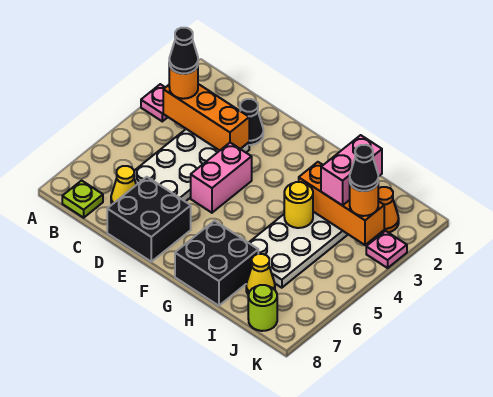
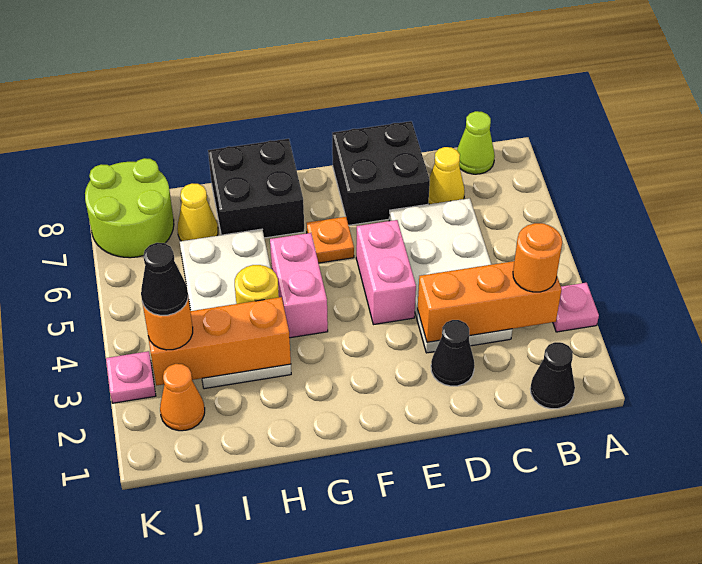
black cone B3 level 4 -> black cone B1 level 1
lime plate B8 level 1 -> lime cone B8 level 1
none -> orange plate F6 level 1
pink brick I2:I3 level 3 -> pink brick G4:G5 level 1
lime round brick J8 level 1 -> lime round brick J7:K8 level 1

